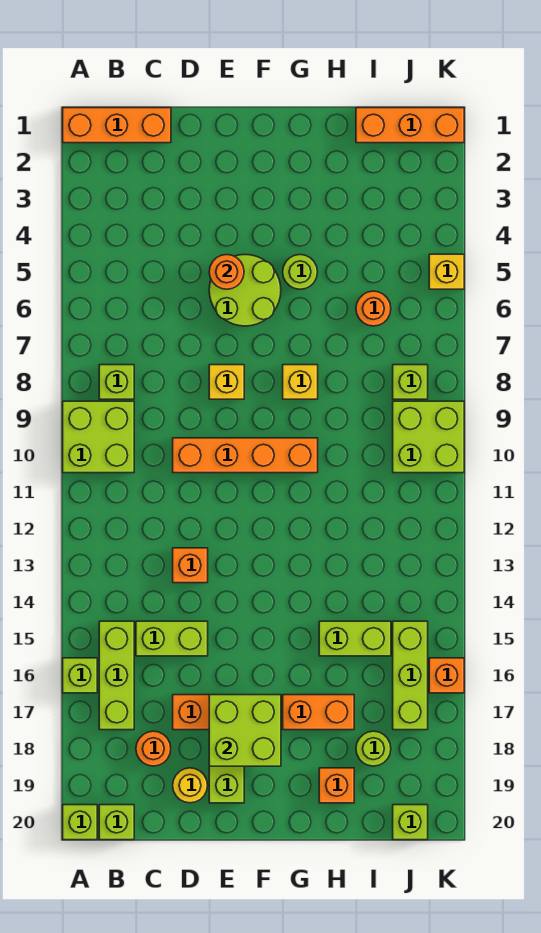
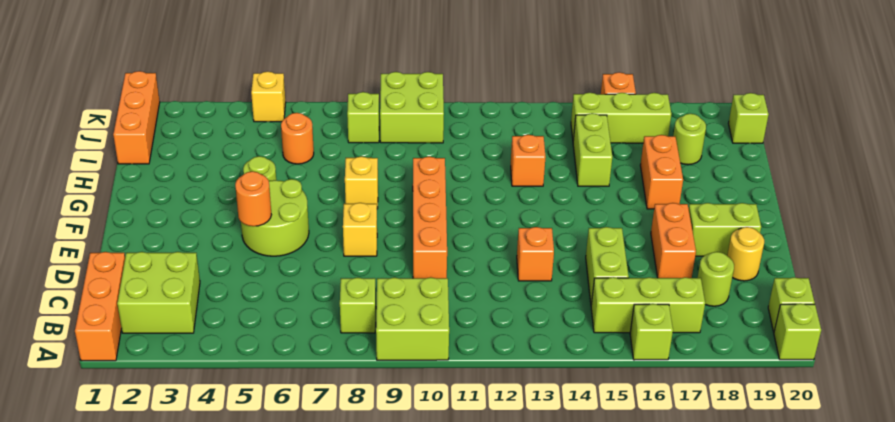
orange round brick C18 level 1 -> lime round brick C18 level 1
lime brick E17:F18 level 2 -> lime brick B2:C3 level 1
orange brick H19 level 1 -> orange brick H13 level 1

